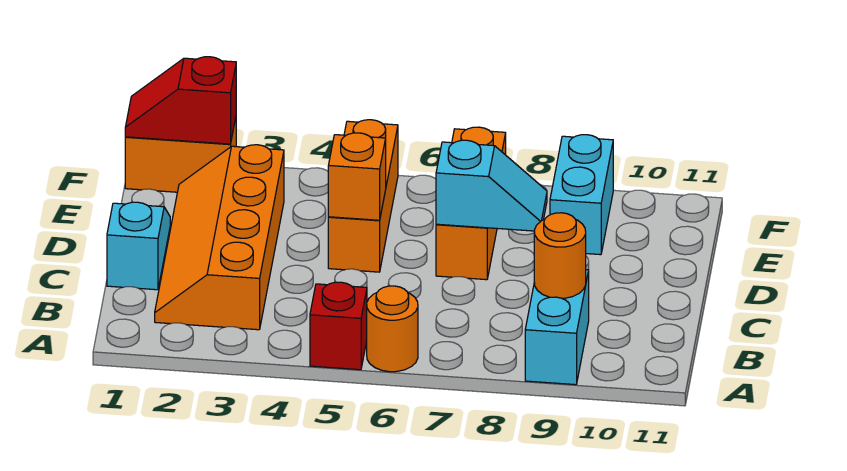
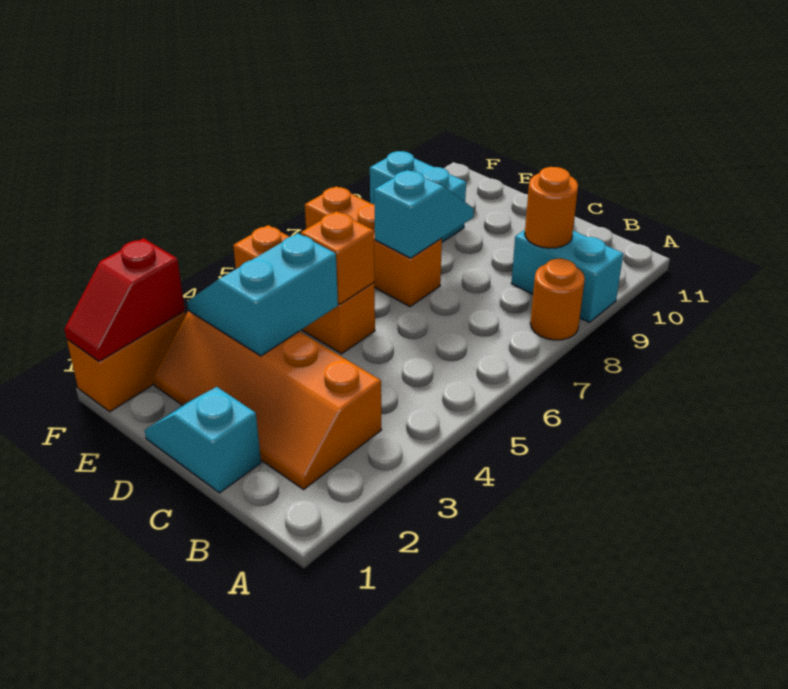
red brick A5 level 1 -> none
orange round brick A6 level 1 -> orange round brick A8 level 1
none -> cyan slope D3:E4 level 2 top D

